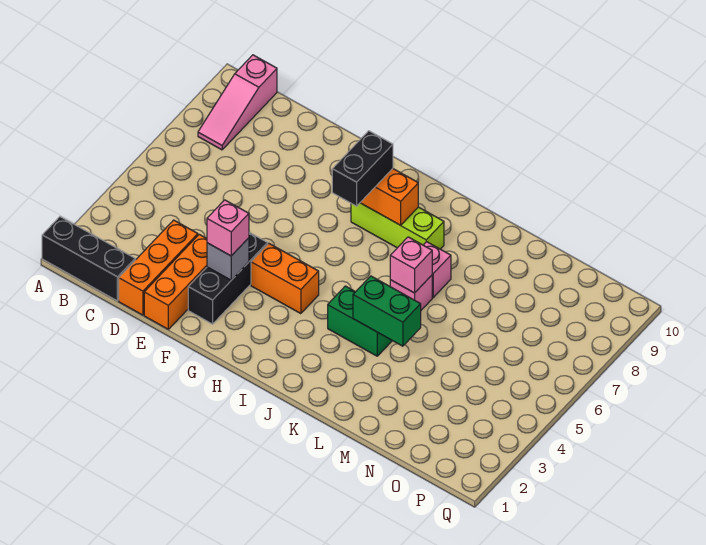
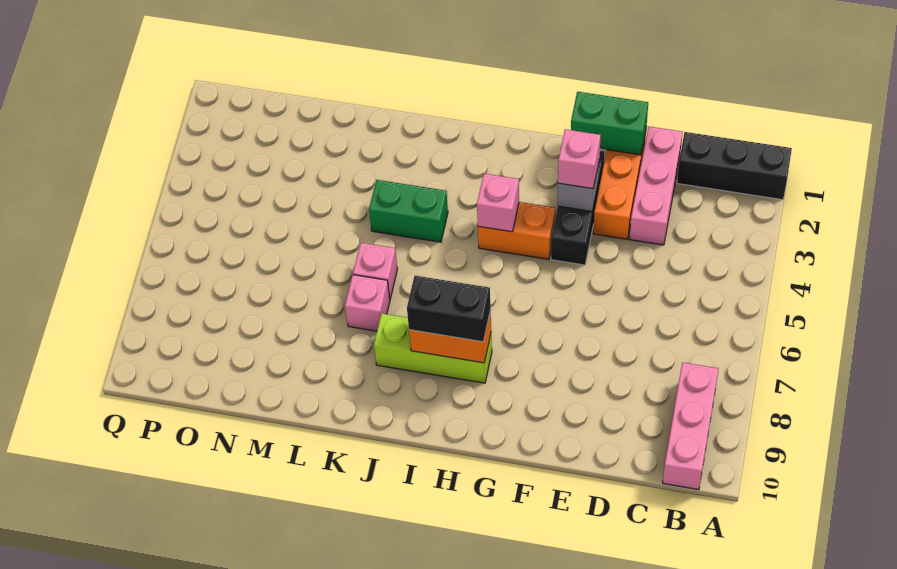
pink slope B8:B10 level 1 top 10 -> pink brick B8:B10 level 1
orange brick D1:D3 level 1 -> pink brick D1:D3 level 1
black brick H7:H8 level 3 -> black brick H8:I8 level 3
green brick K4:L4 level 2 -> green brick E1:F1 level 2
pink brick K6 level 2 -> pink brick H4 level 2

